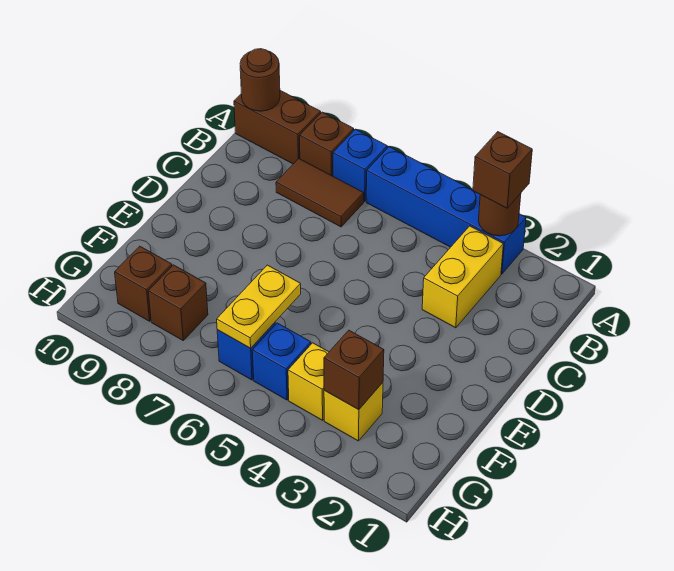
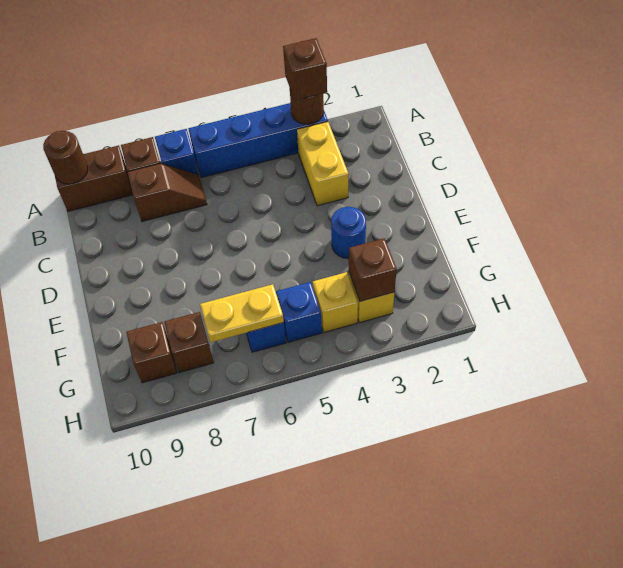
brown tile B7:B8 level 1 -> brown slope B7:B8 level 1 top 8
none -> blue round brick E3 level 1
yellow plate F6:G6 level 2 -> yellow plate G6:G7 level 2

